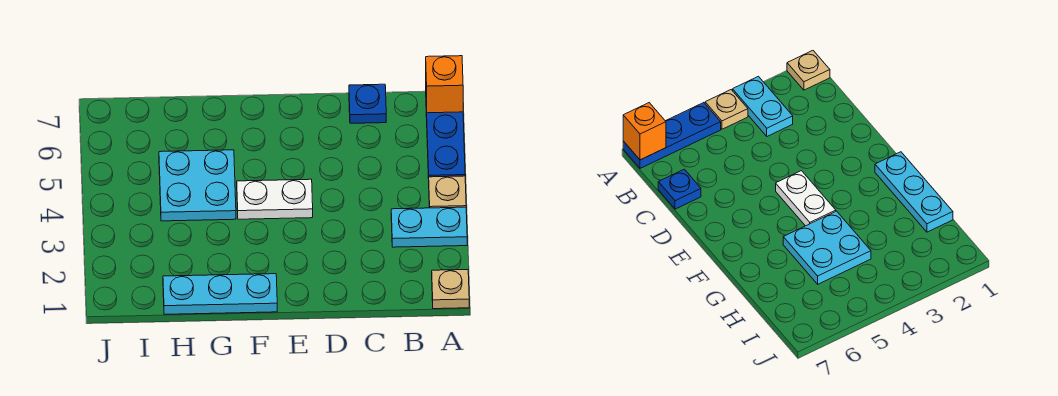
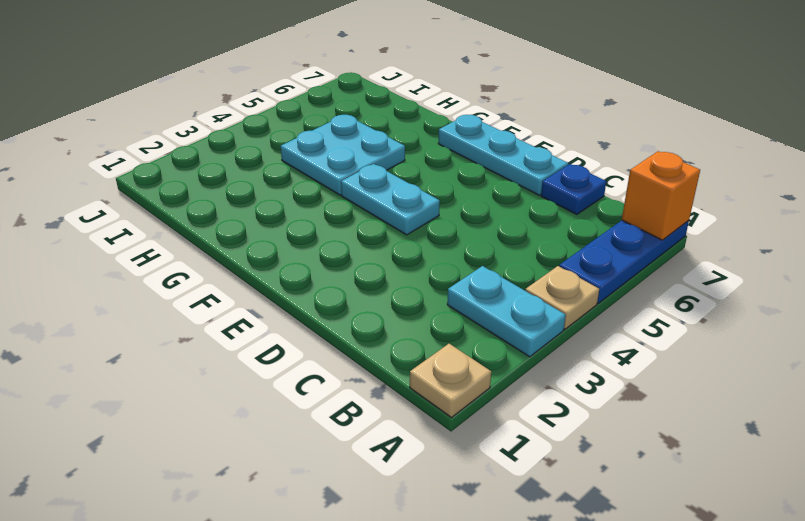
white plate E4:F4 level 1 -> cyan plate E4:F4 level 1
cyan plate F1:H1 level 1 -> cyan plate D7:F7 level 1

